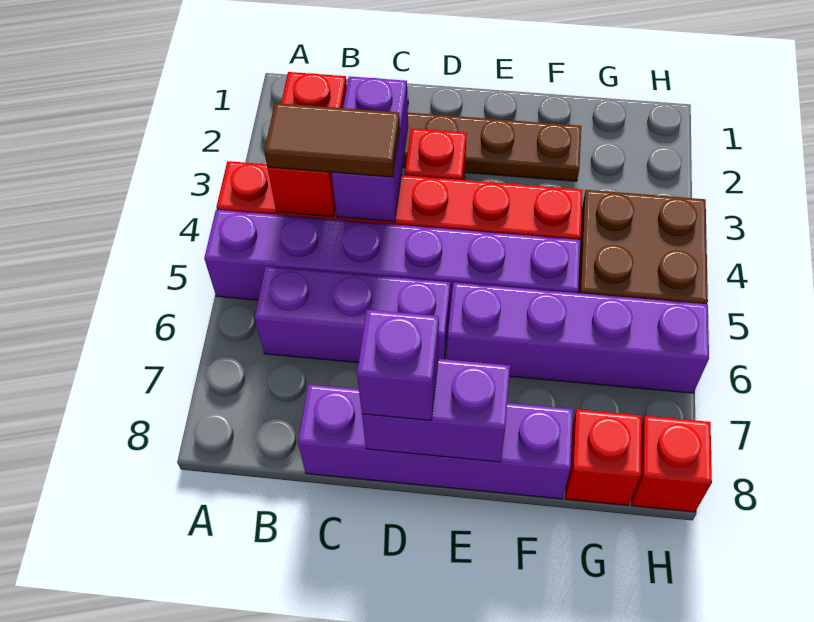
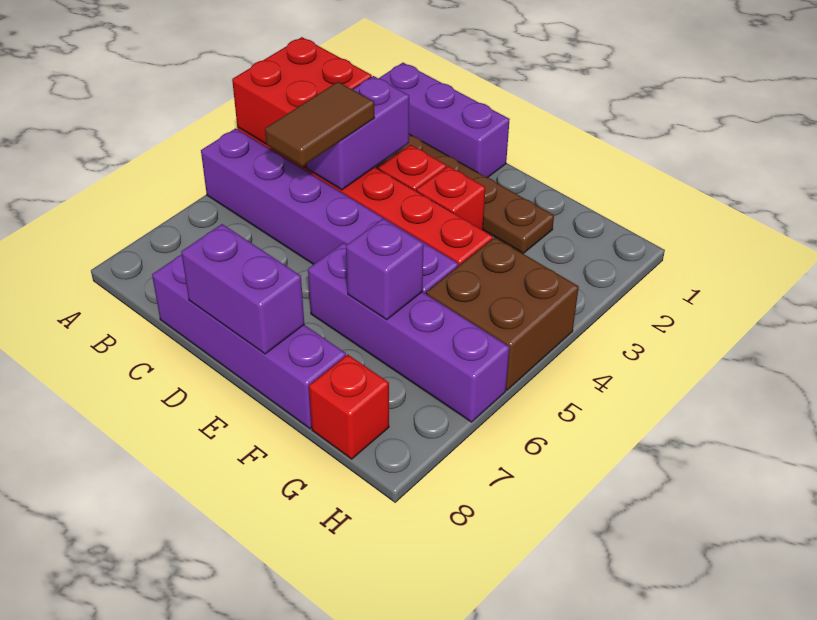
red brick B3:B4 level 2 -> red brick A3:B4 level 2
brown tile B4:C4 level 3 -> brown tile C4:C5 level 3
purple brick B6:D6 level 1 -> purple brick B1:D1 level 1
purple brick D8 level 3 -> purple brick F6 level 2
red brick H8 level 1 -> red brick E3 level 1

